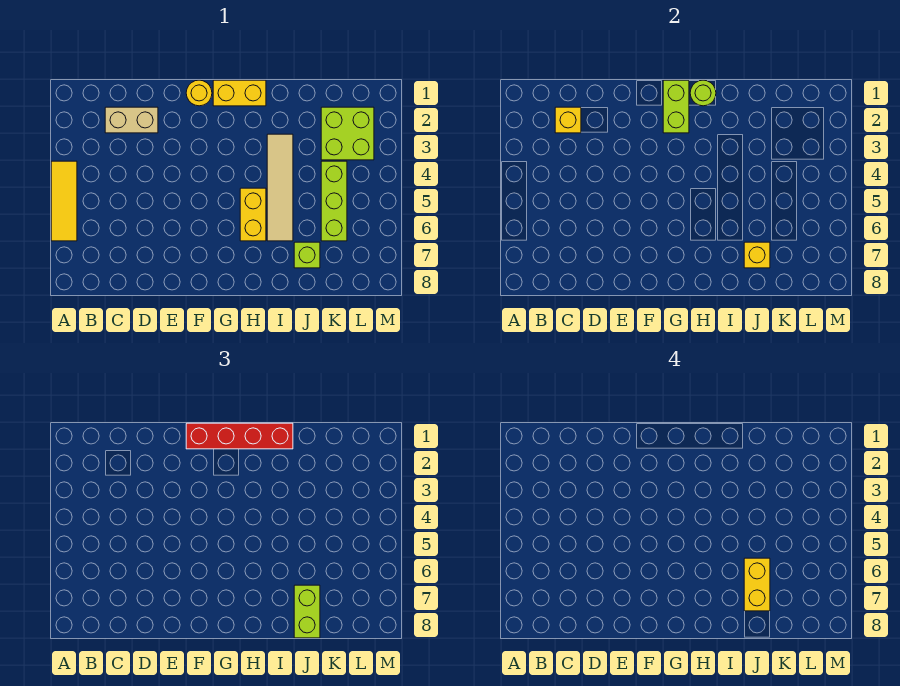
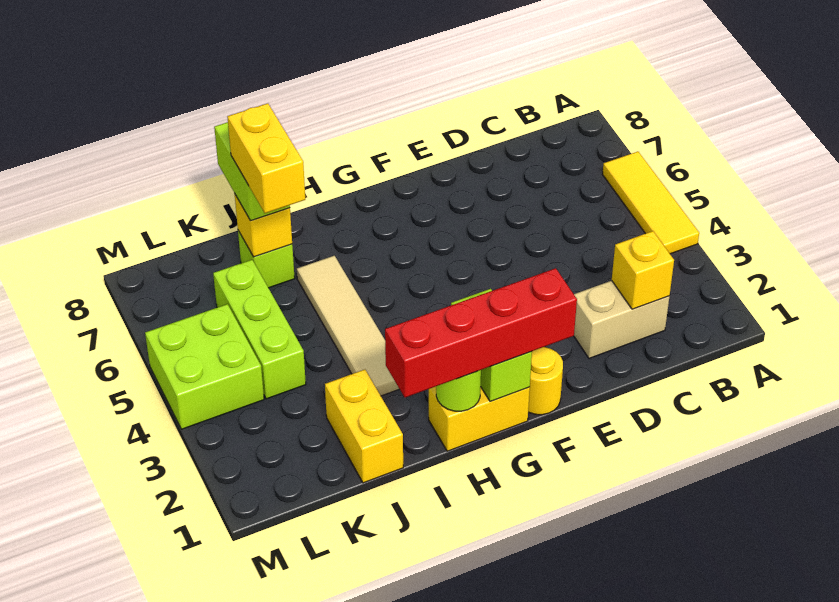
yellow brick H5:H6 level 1 -> yellow brick J1:J2 level 1
lime brick K2:L3 level 1 -> lime brick L4:M5 level 1

